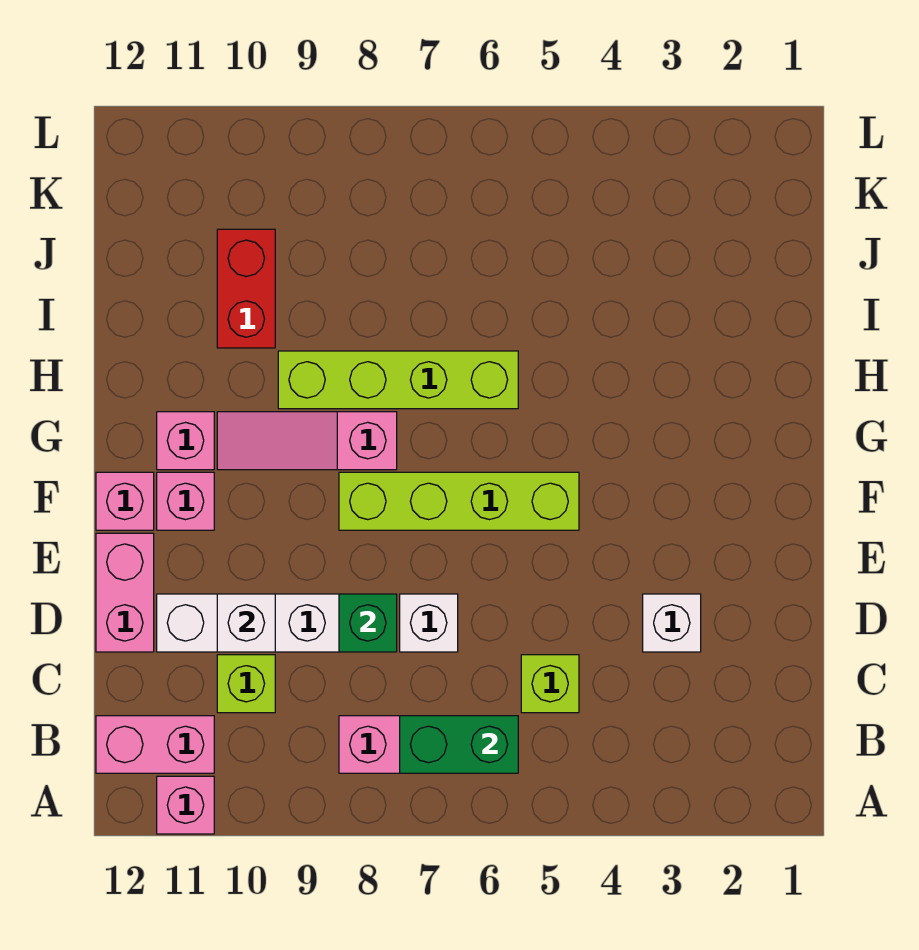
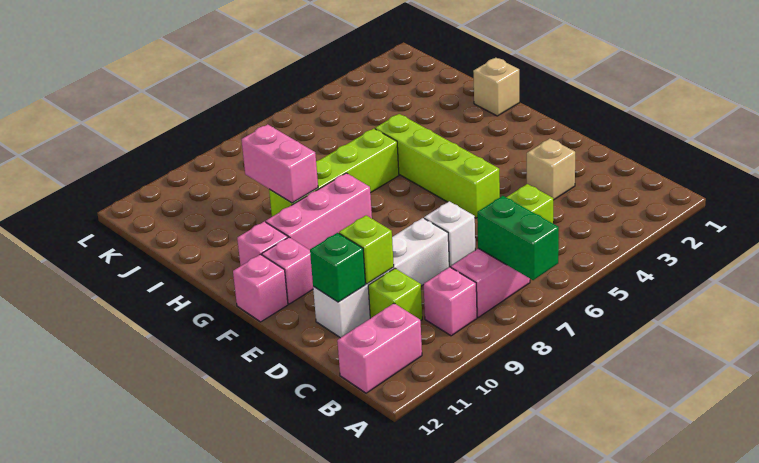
pink brick A11 level 1 -> pink brick B9 level 1
green brick B6:B7 level 2 -> green brick A7:B7 level 2
white brick D3 level 1 -> tan brick D3 level 1
green brick D8 level 2 -> green brick D11 level 2
white brick D10 level 2 -> lime brick D10 level 2
pink brick D12:E12 level 1 -> pink brick H9:I9 level 2
lime brick F5:F8 level 1 -> lime brick E5:H5 level 1
pink slope G8:G10 level 1 top 8 -> pink brick G8:G10 level 1
none -> tan brick H1 level 1
red brick I10:J10 level 1 -> none

